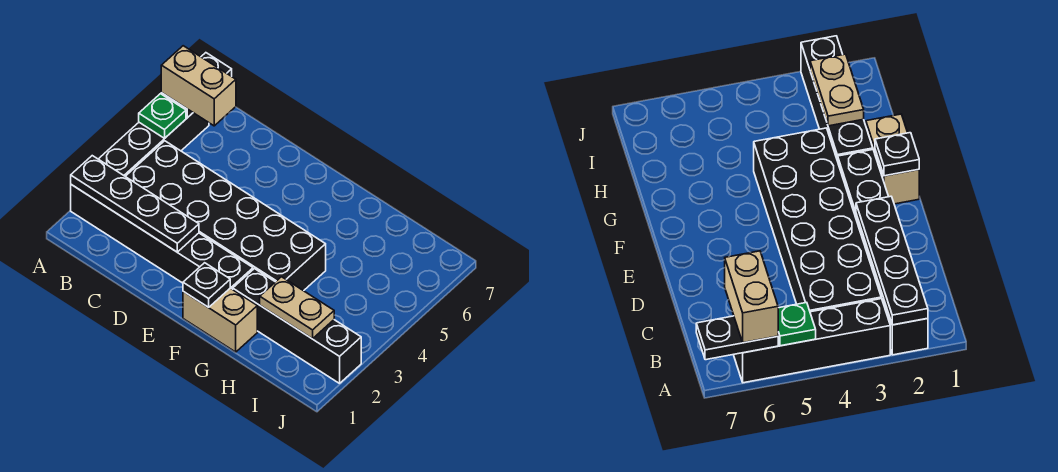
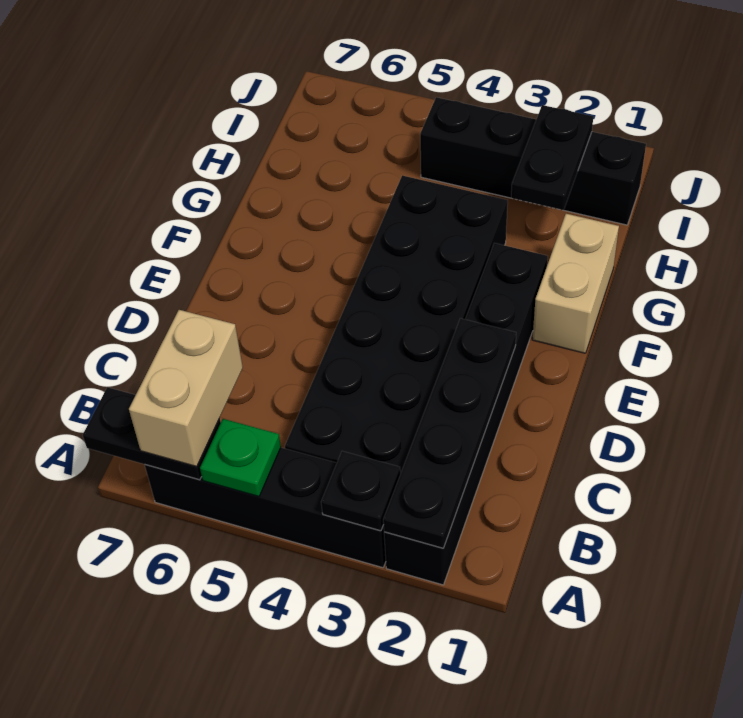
black plate F1 level 2 -> black plate A3 level 2
black brick G2:J2 level 1 -> black brick I1:I4 level 1
tan plate H2:I2 level 2 -> black plate H2:I2 level 2

